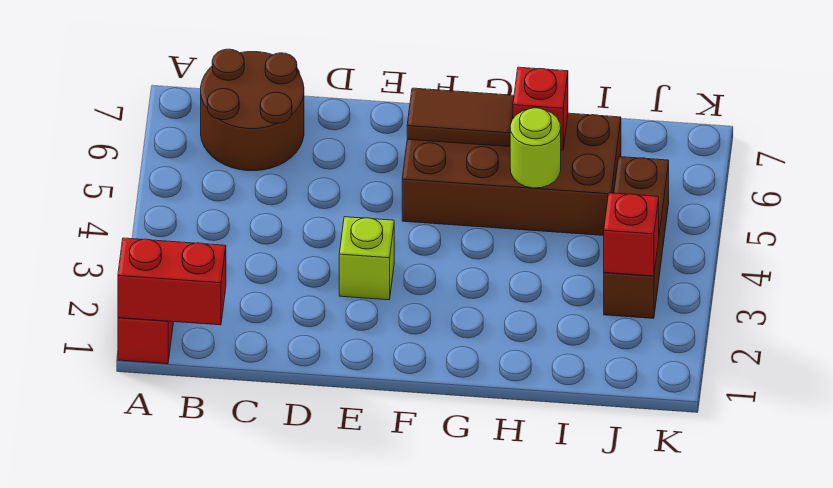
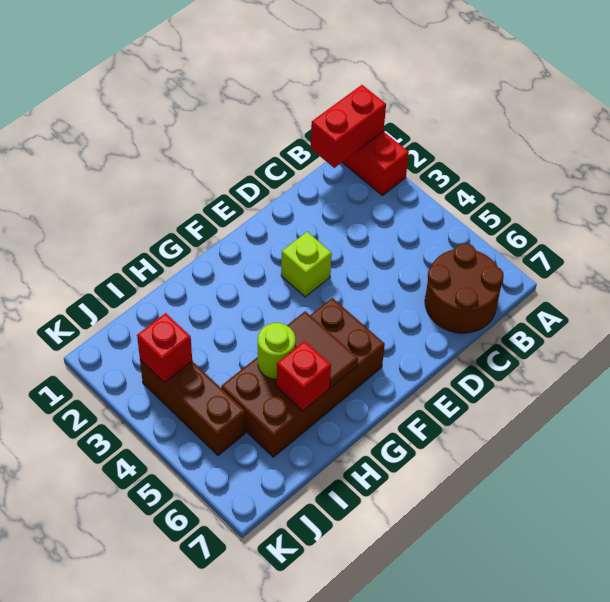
brown tile F6:G6 level 2 -> brown tile G5:G6 level 2

